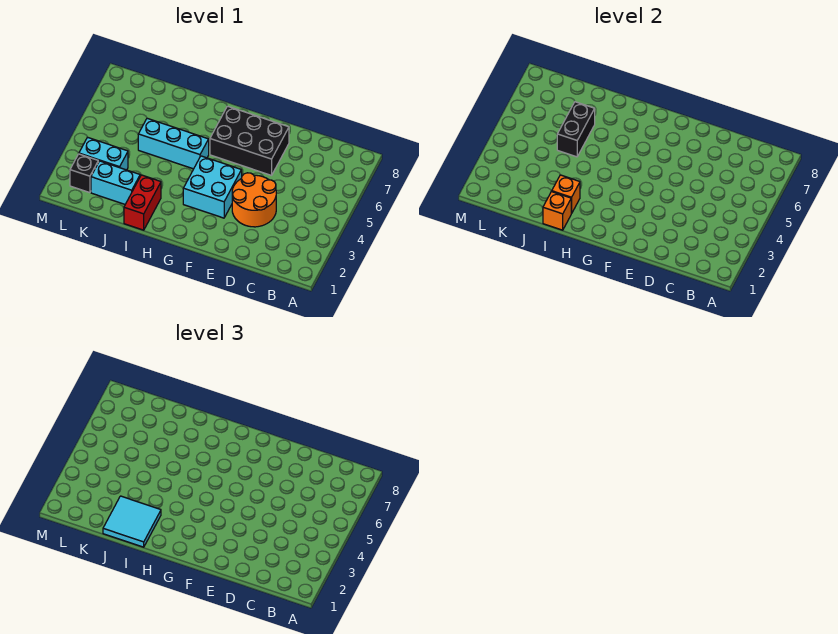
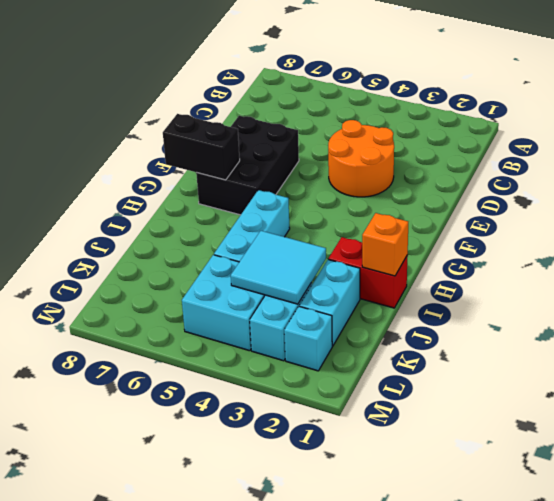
cyan brick F3:G4 level 1 -> cyan brick K4:L5 level 1
cyan tile I1:J2 level 3 -> cyan tile J3:K4 level 2
orange brick I2 level 2 -> none
black brick J5:J6 level 2 -> black brick G7:G8 level 2
black brick L2 level 1 -> cyan brick L2 level 1

